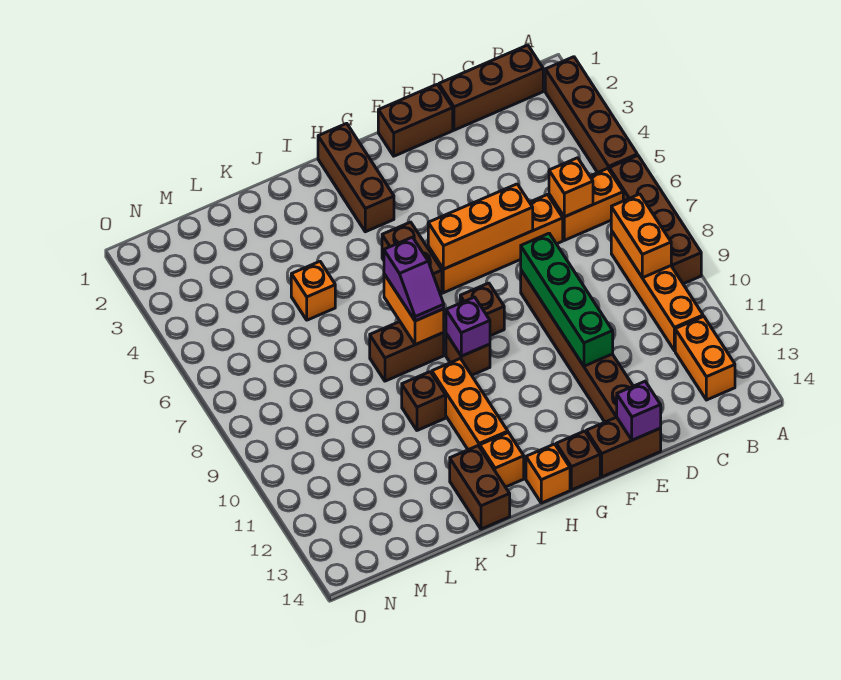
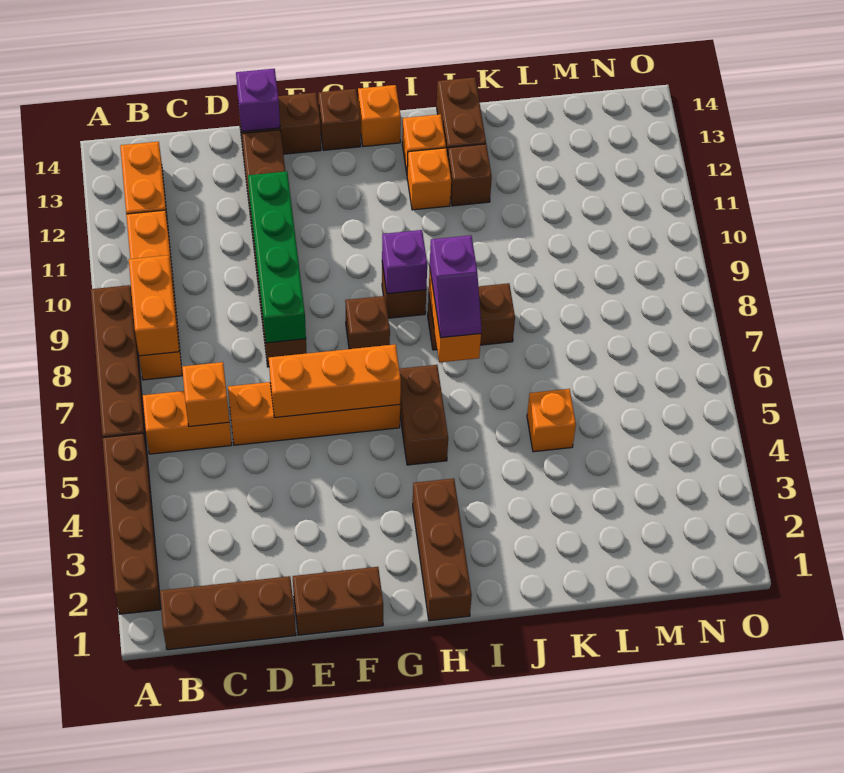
purple slope I7:I8 level 3 top 7 -> purple slope I7:I8 level 3 top 8
orange brick I10:I12 level 1 -> orange brick I12 level 1
brown brick J10 level 1 -> brown brick J12 level 1

